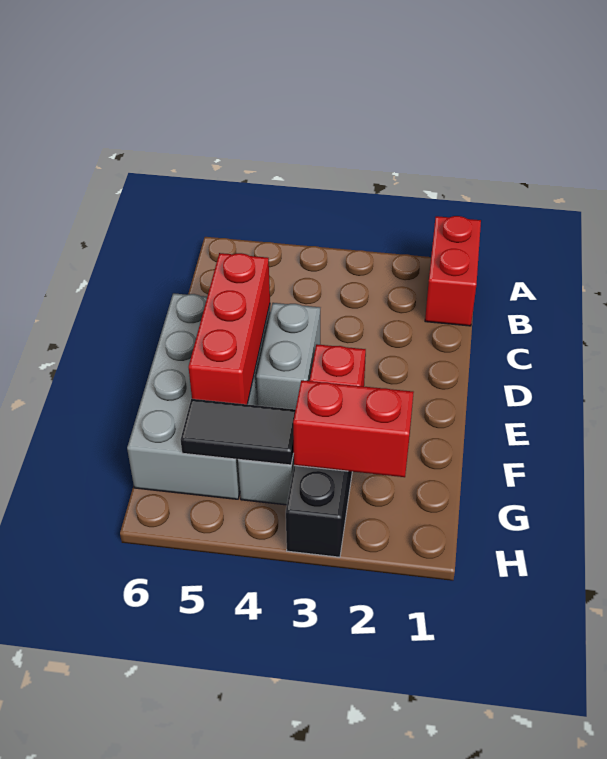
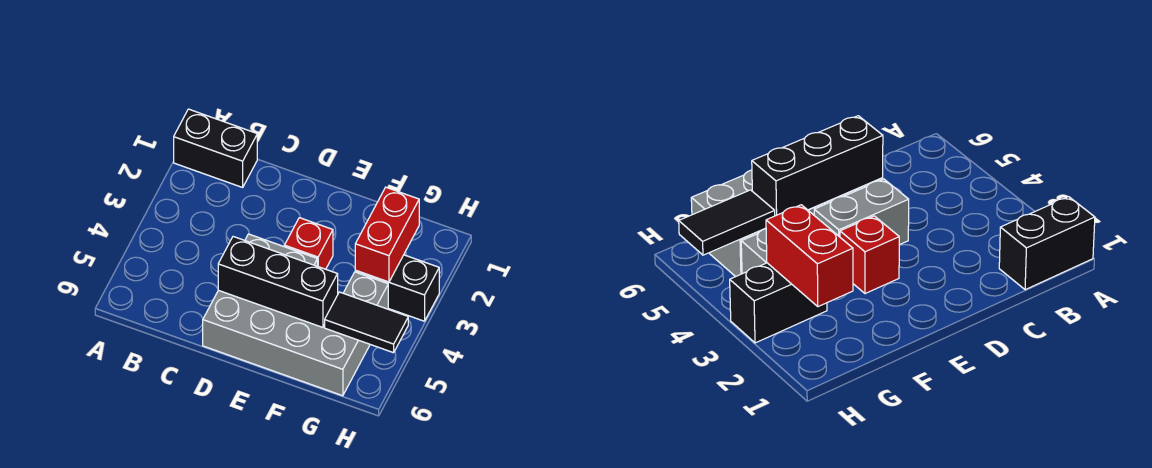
red brick A1:B1 level 1 -> black brick A1:B1 level 1
red brick D5:F5 level 2 -> black brick D5:F5 level 2
black tile G4:G5 level 2 -> black tile G5:H5 level 2

